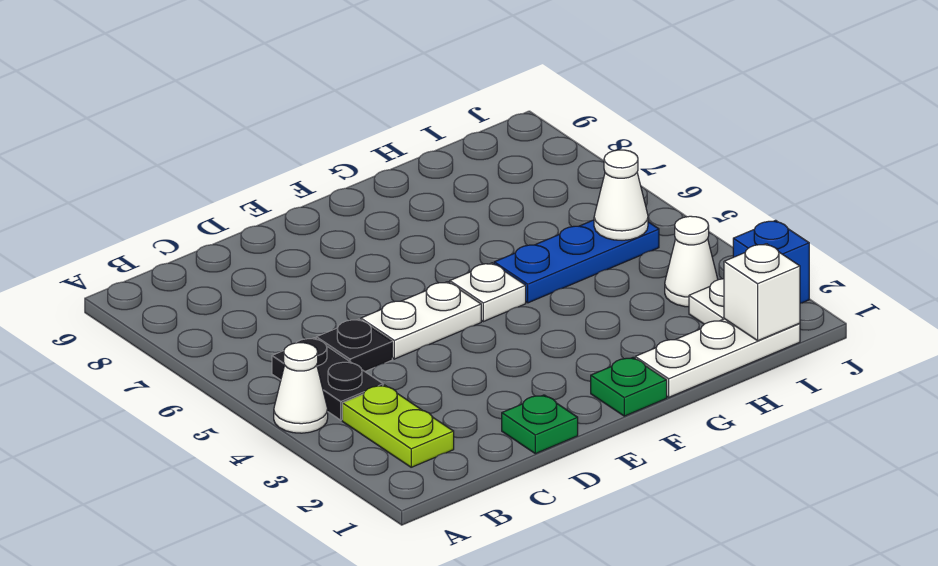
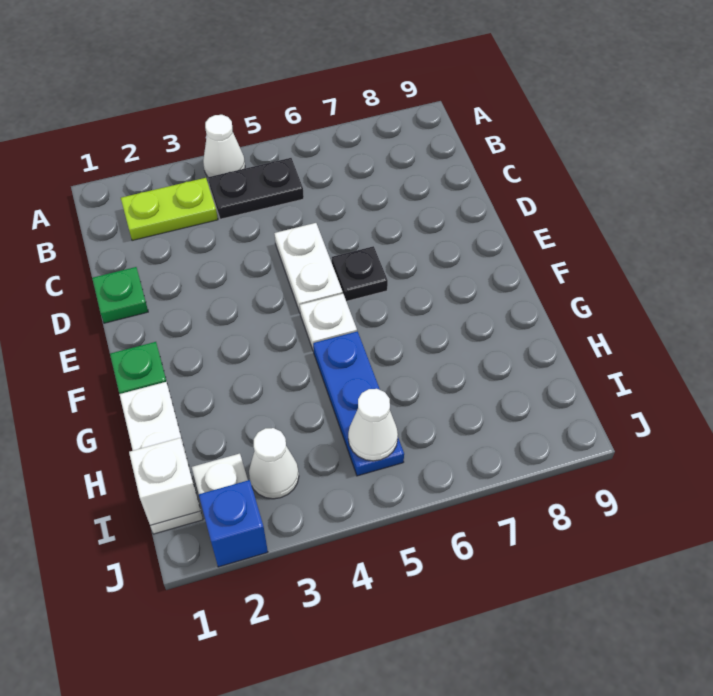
black plate C5 level 1 -> black plate E6 level 1

